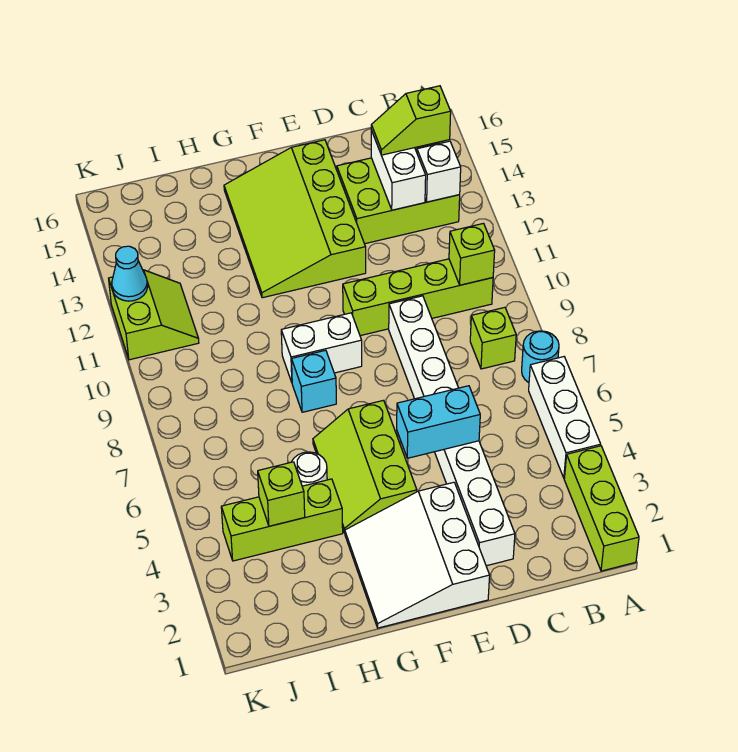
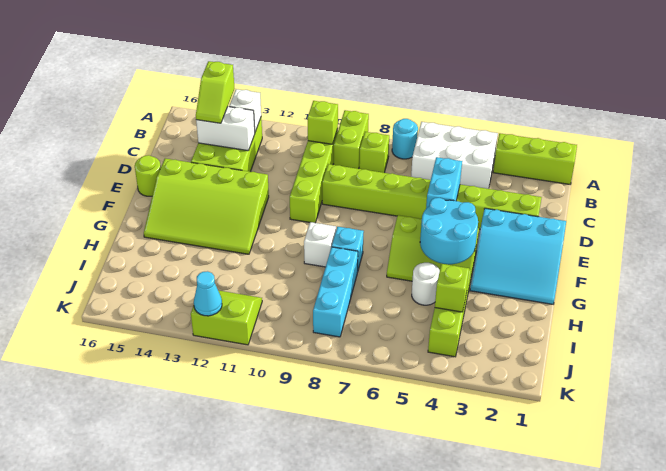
white brick A4:A6 level 1 -> white brick A4:B6 level 1
none -> lime brick A9:B9 level 1
white brick D2:D9 level 1 -> lime brick D2:D9 level 1
white slope E1:G3 level 1 top E -> cyan slope E1:G3 level 1 top E
none -> lime round brick E16 level 1
none -> cyan round brick F4:G5 level 2
white brick F9:G9 level 1 -> white brick G9 level 1
none -> cyan brick H8:J8 level 1

